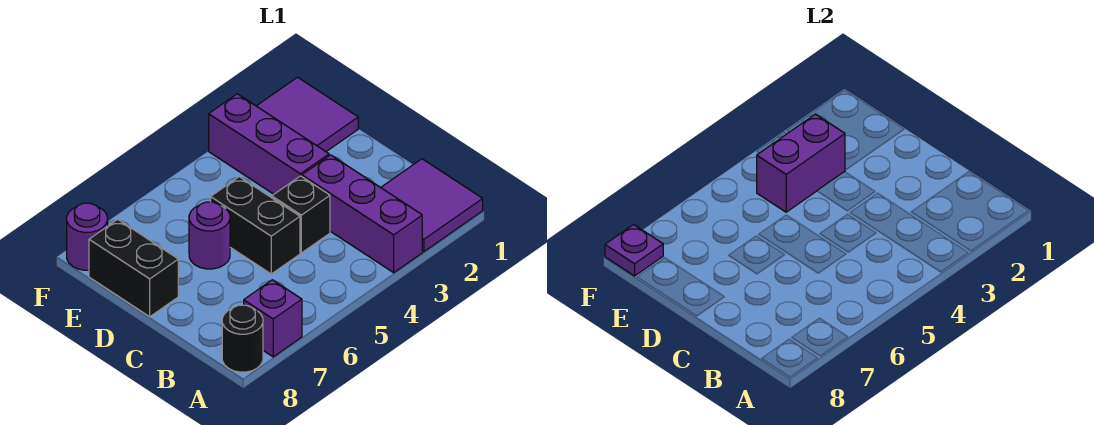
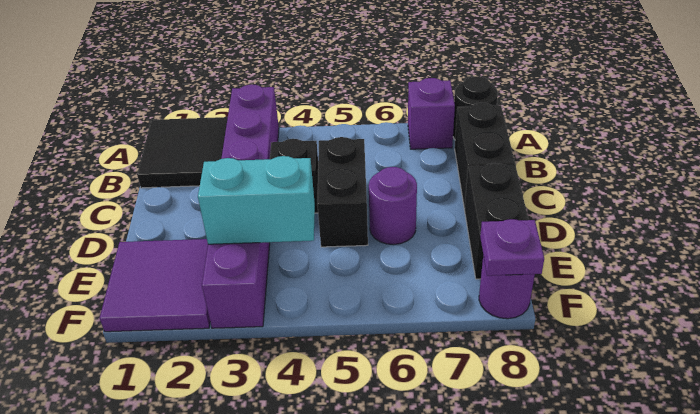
purple tile A1:B2 level 1 -> black tile A1:B2 level 1
none -> black brick B8:C8 level 1
purple brick E3:E4 level 2 -> cyan brick E3:E4 level 2

